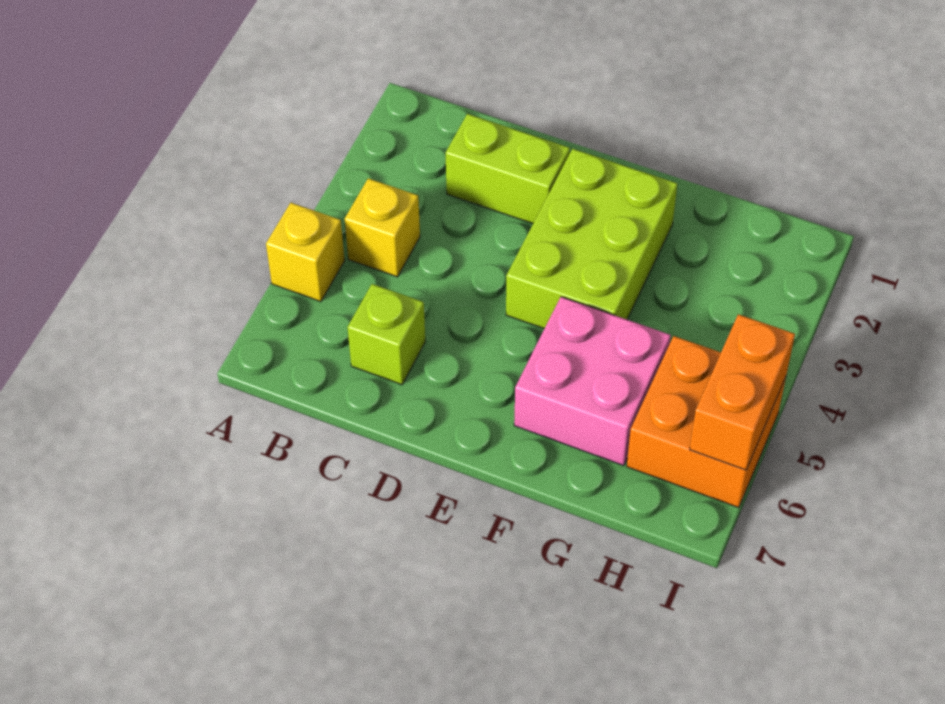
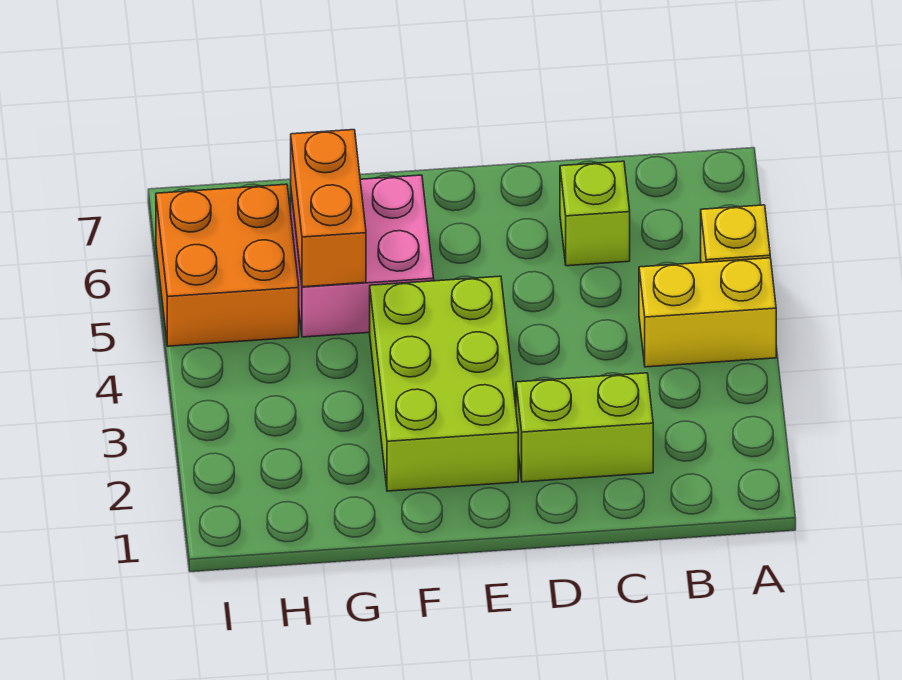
yellow brick B4 level 1 -> yellow brick A4:B4 level 1
orange brick I5:I6 level 2 -> orange brick G5:G6 level 2

